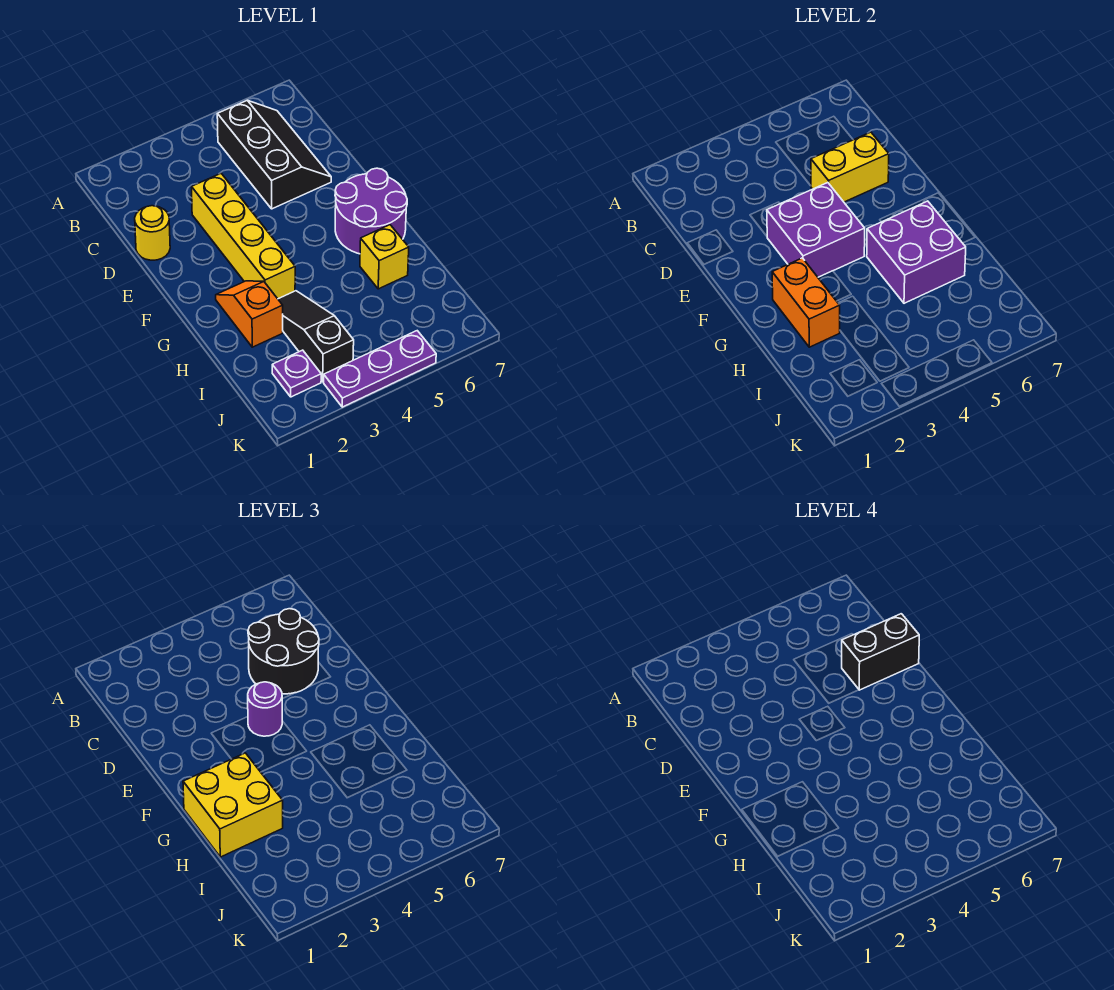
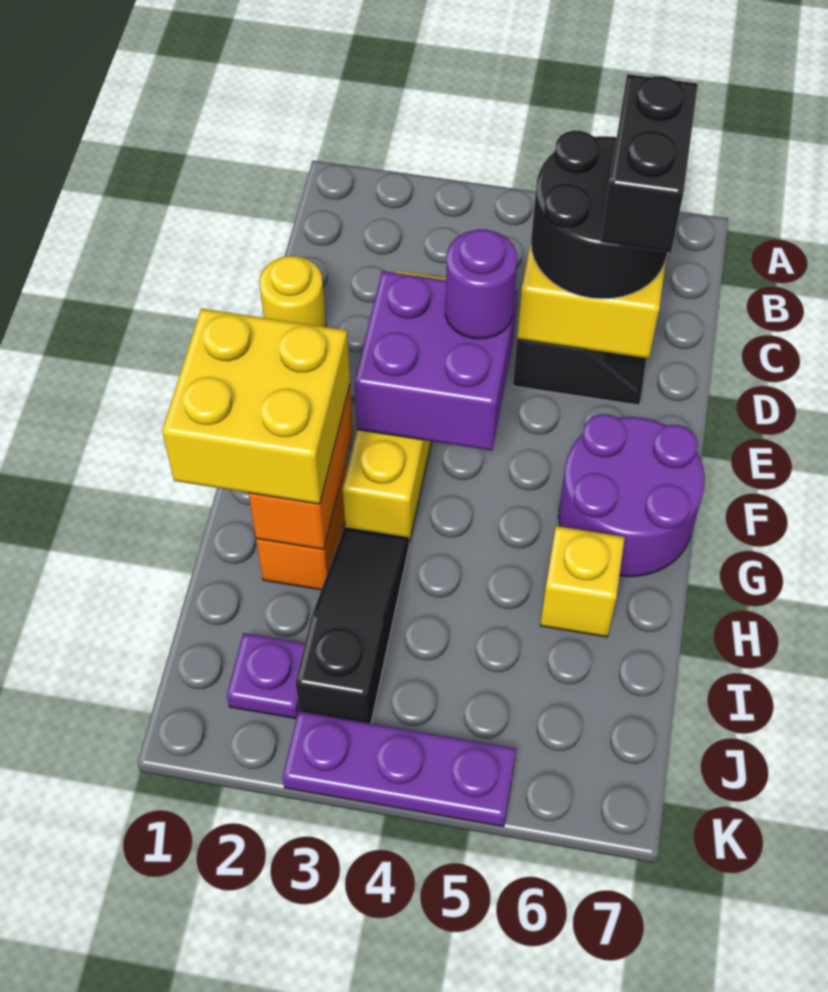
black brick D6:D7 level 4 -> black brick C6:D6 level 4
purple brick G5:H6 level 2 -> none

